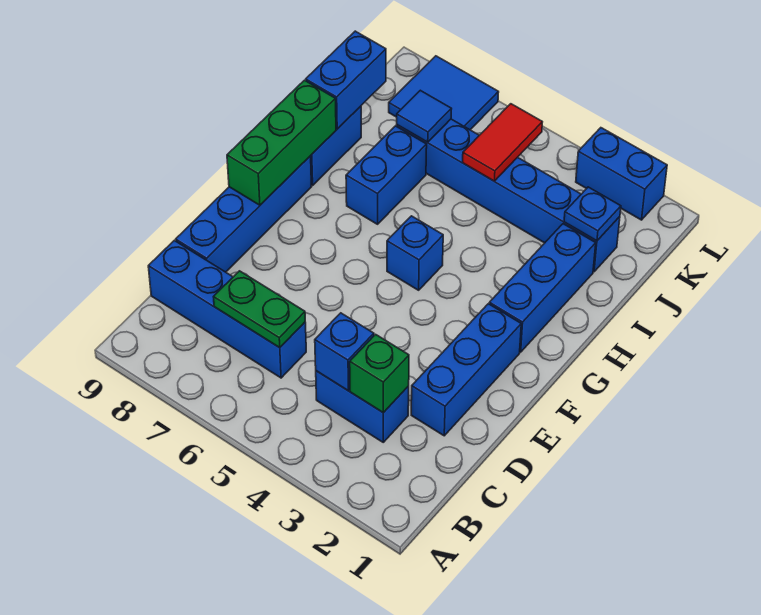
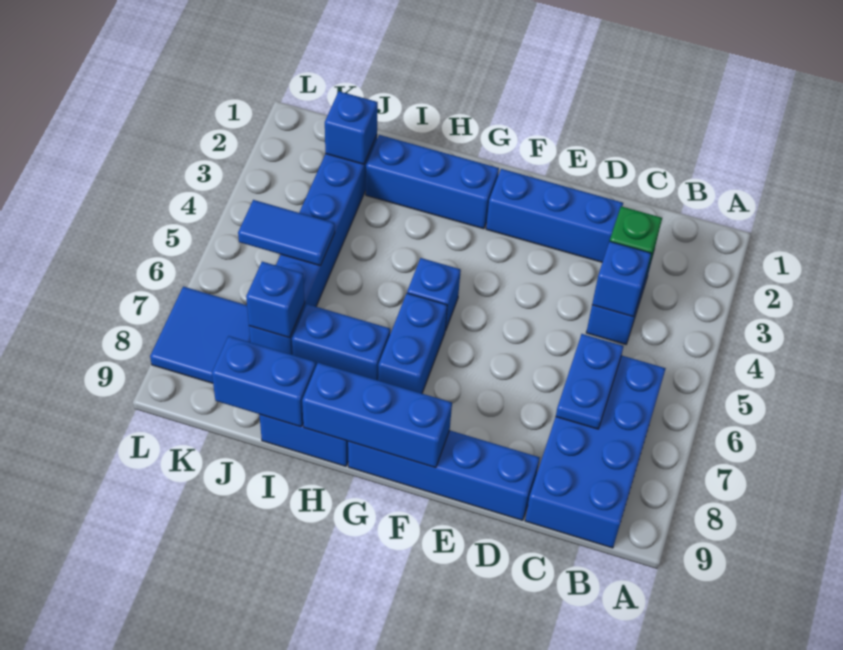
blue brick C6:C9 level 1 -> blue brick B6:C9 level 1
green plate C6:C7 level 2 -> blue plate C6:C7 level 2
green brick F9:H9 level 2 -> blue brick F9:H9 level 2
blue plate J2 level 2 -> blue brick J2 level 2
red tile J5:K5 level 2 -> blue tile J5:K5 level 2
blue tile J7 level 2 -> blue brick J7 level 2
blue brick L2:L3 level 1 -> blue brick G6:G7 level 1

